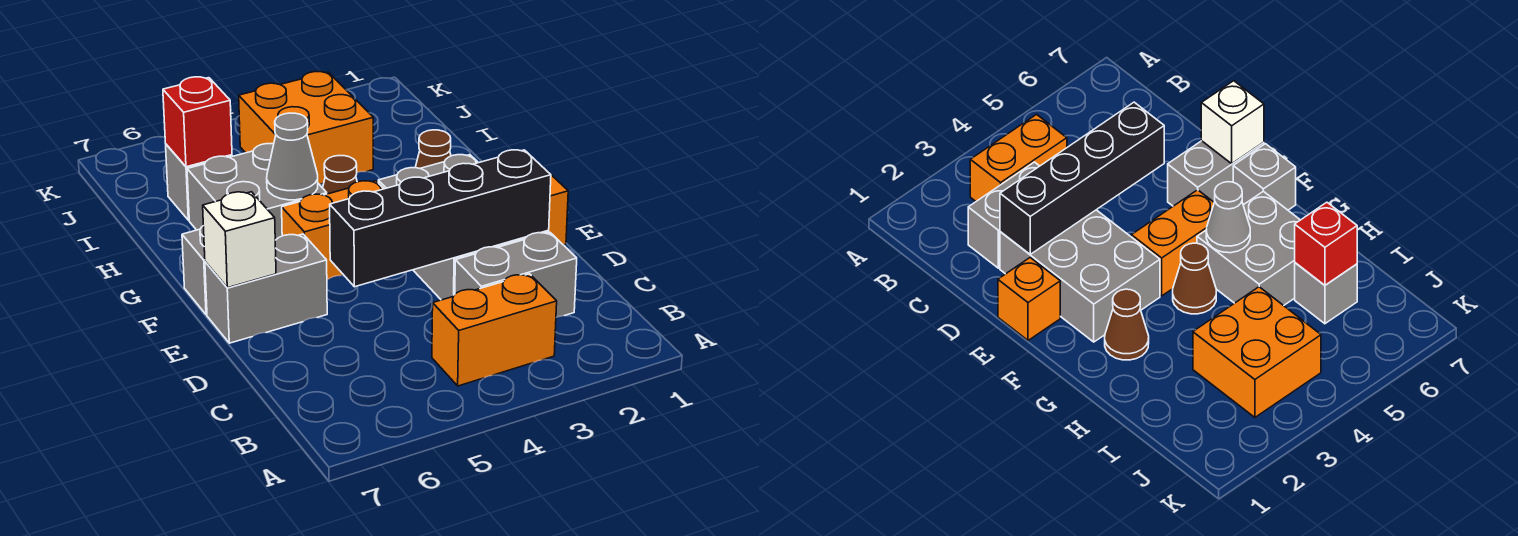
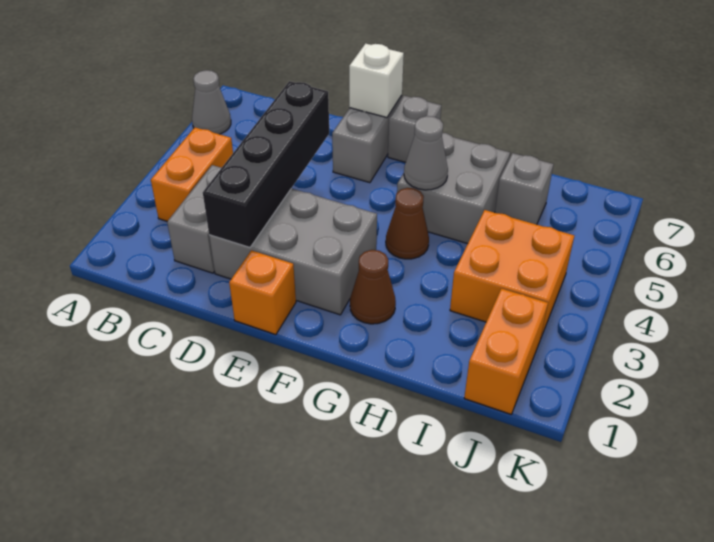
none -> grey cone A6 level 1
orange brick F4:F5 level 1 -> orange brick J1:J2 level 1
red brick I6 level 2 -> none

